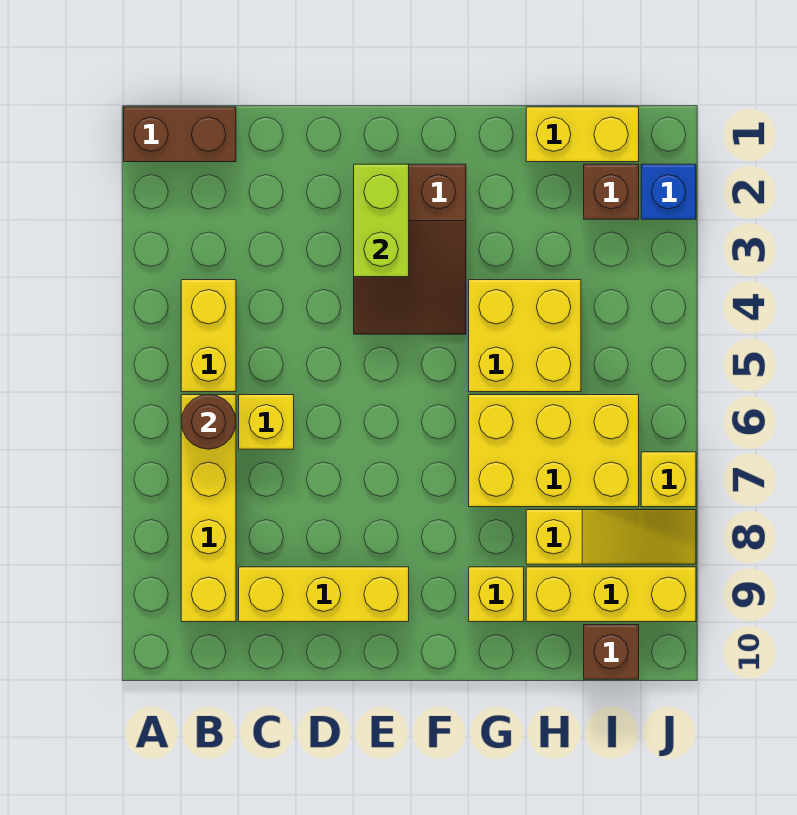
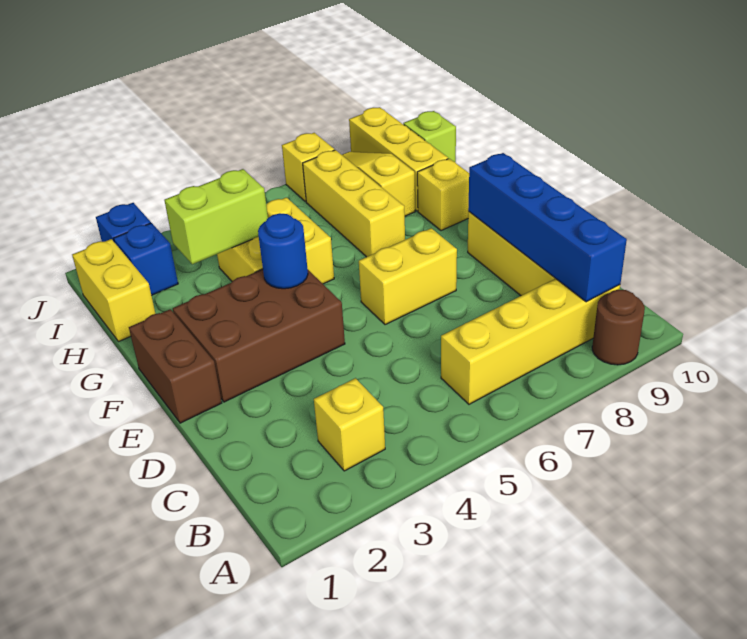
brown brick A1:B1 level 1 -> brown brick E1:F1 level 1
yellow brick B4:B5 level 1 -> yellow brick E6:E7 level 1
brown round brick B6 level 2 -> brown round brick A9 level 1
none -> blue brick B9:E9 level 2
yellow brick C6 level 1 -> yellow brick B3 level 1
brown slope E2:F4 level 1 top 2 -> brown brick E2:F4 level 1
lime brick E2:E3 level 2 -> lime brick H3:H4 level 2
none -> blue round brick F4 level 2
yellow brick G6:I7 level 1 -> yellow brick G7:I7 level 1
brown brick I2 level 1 -> blue brick I2 level 1
brown brick I10 level 1 -> lime brick I10 level 1

